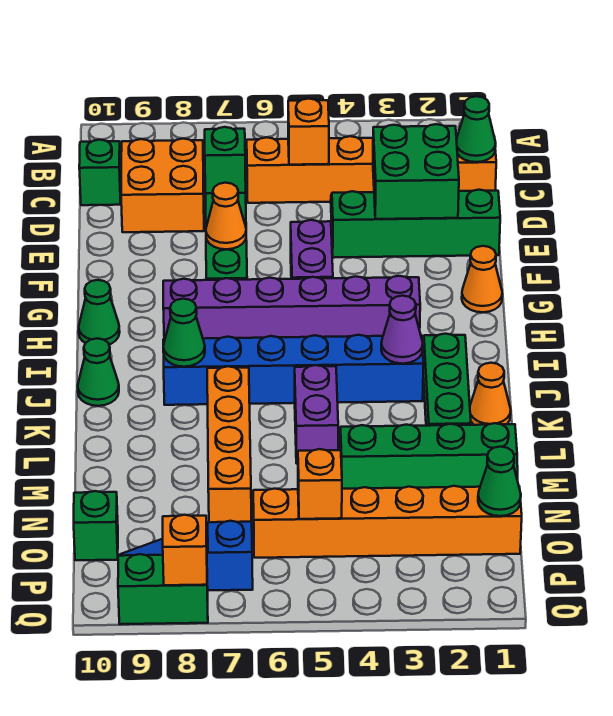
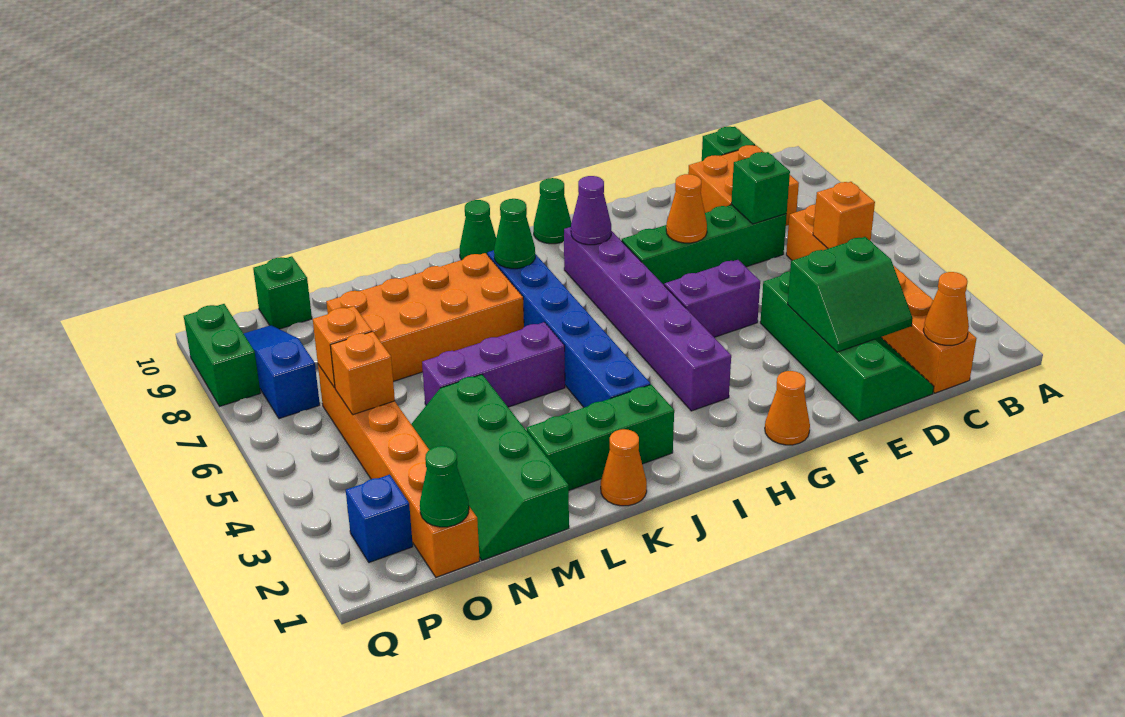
green cone C1 level 2 -> orange cone C1 level 2
green brick D2:E3 level 2 -> green slope D2:E3 level 2 top 3
purple cone J3 level 2 -> purple cone H8 level 2
purple brick K5:L5 level 1 -> purple brick K5:M5 level 1
orange brick K7:N7 level 1 -> orange brick K7:N8 level 1
none -> blue brick P2 level 1
orange brick Q8 level 2 -> orange brick O6 level 2

